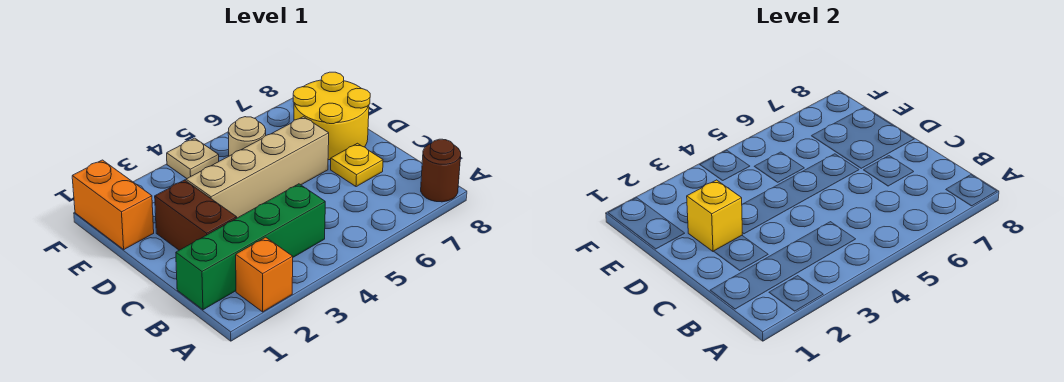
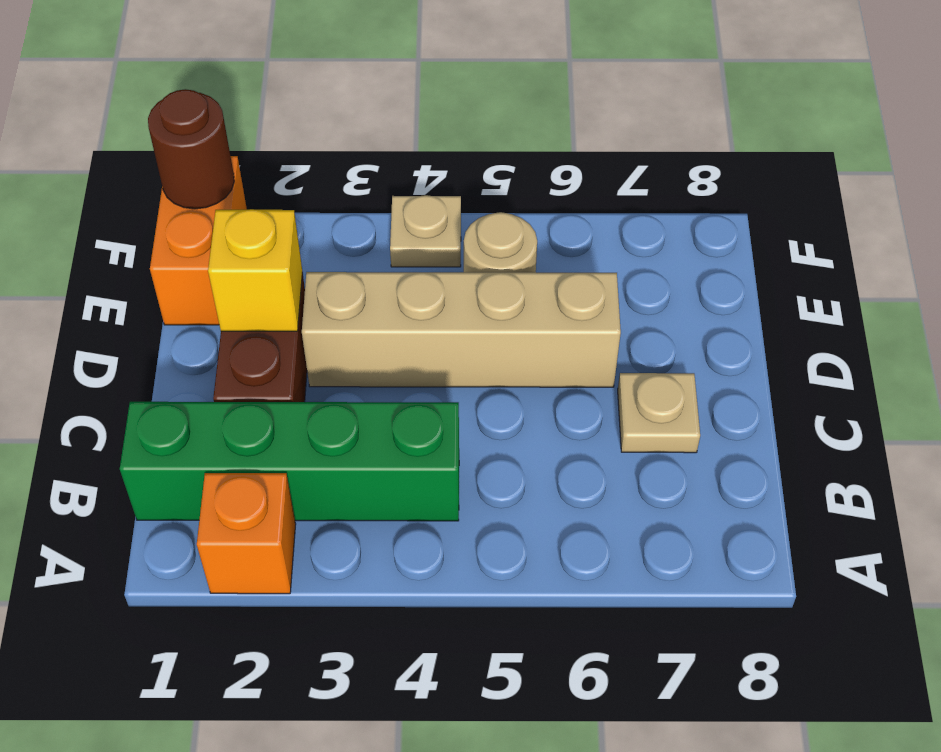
brown round brick A8 level 1 -> brown round brick F1 level 2
yellow plate C7 level 1 -> tan plate C7 level 1
yellow round brick D7:E8 level 1 -> none

